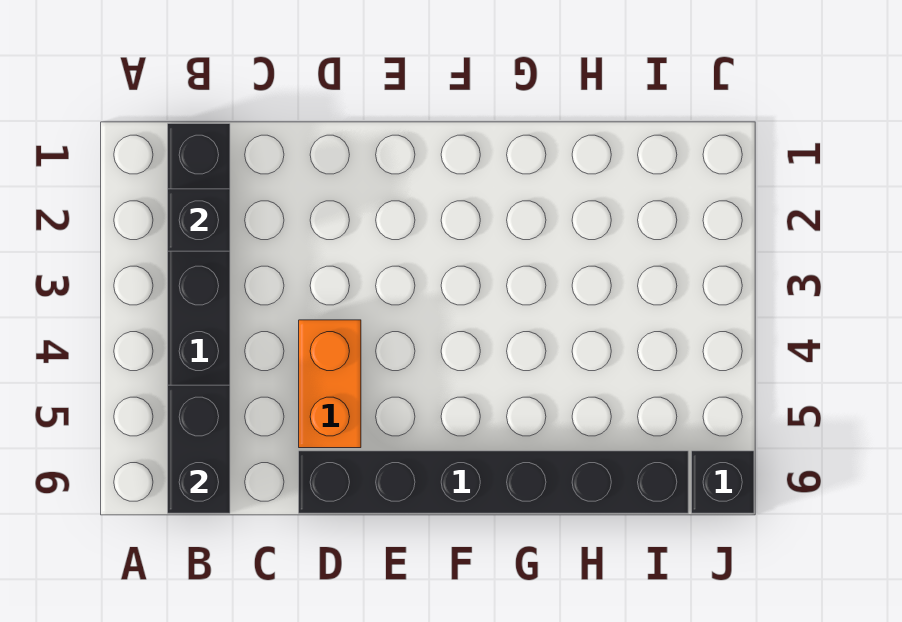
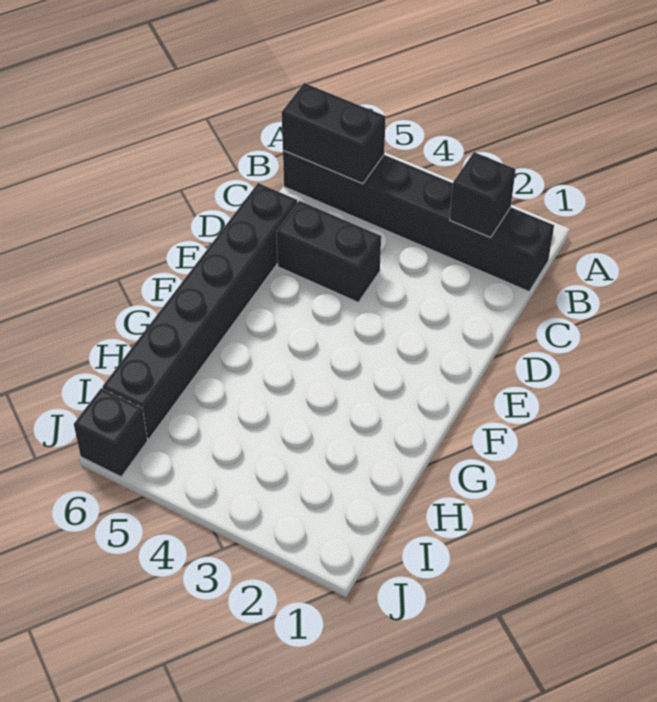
orange brick D4:D5 level 1 -> black brick D4:D5 level 1

